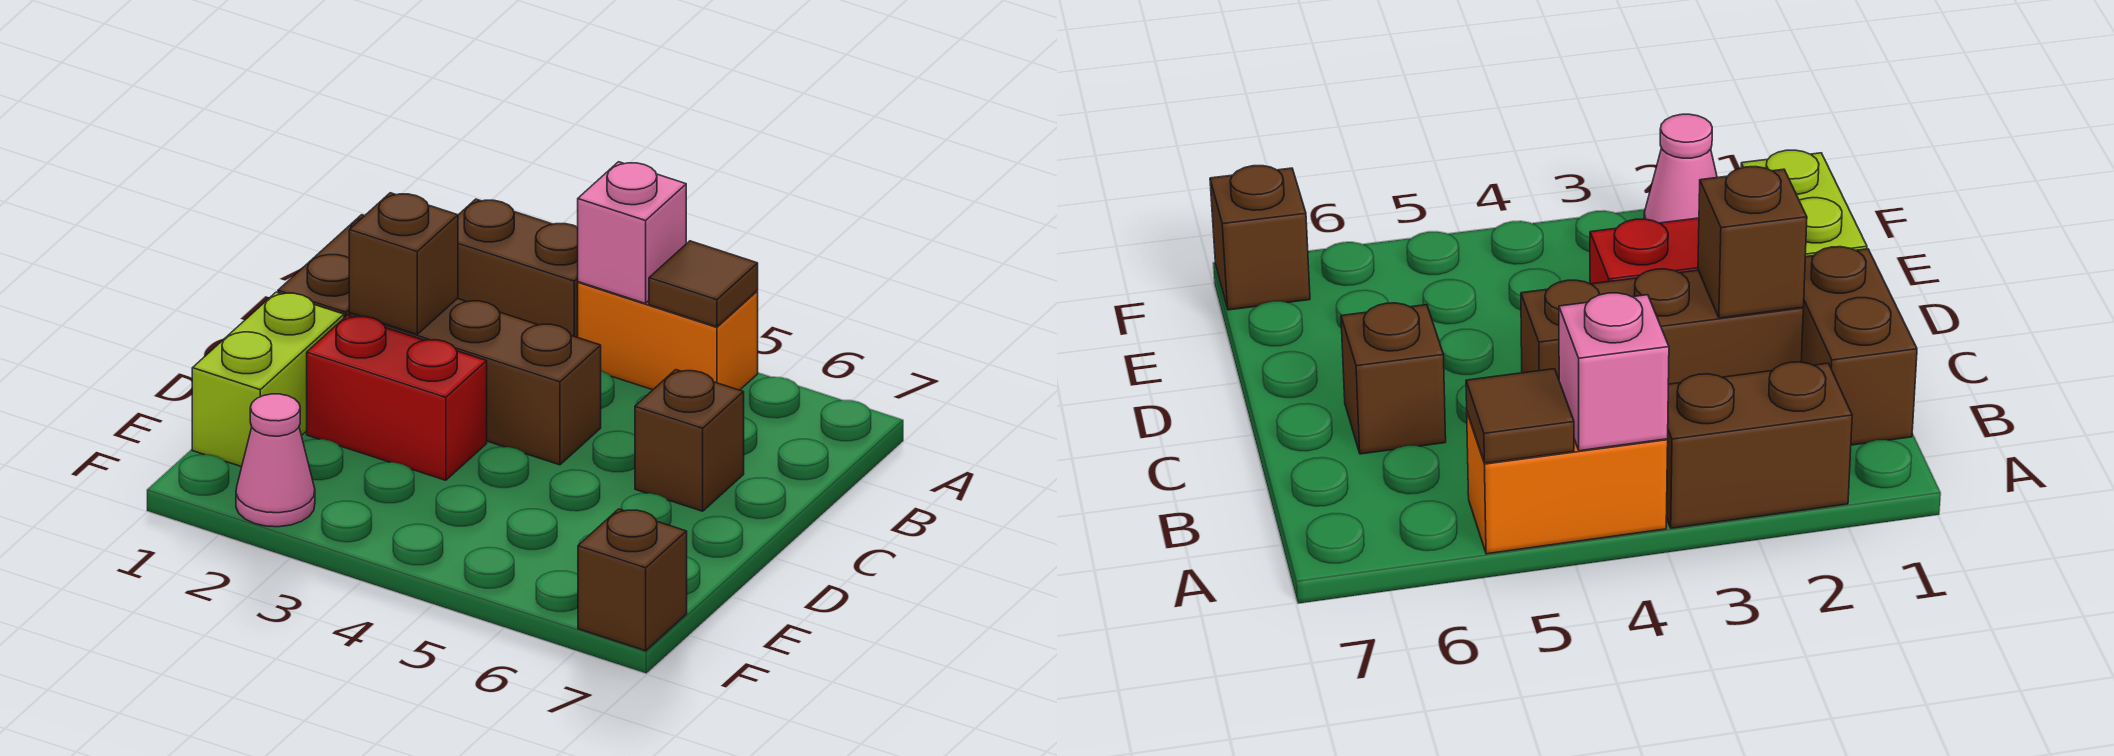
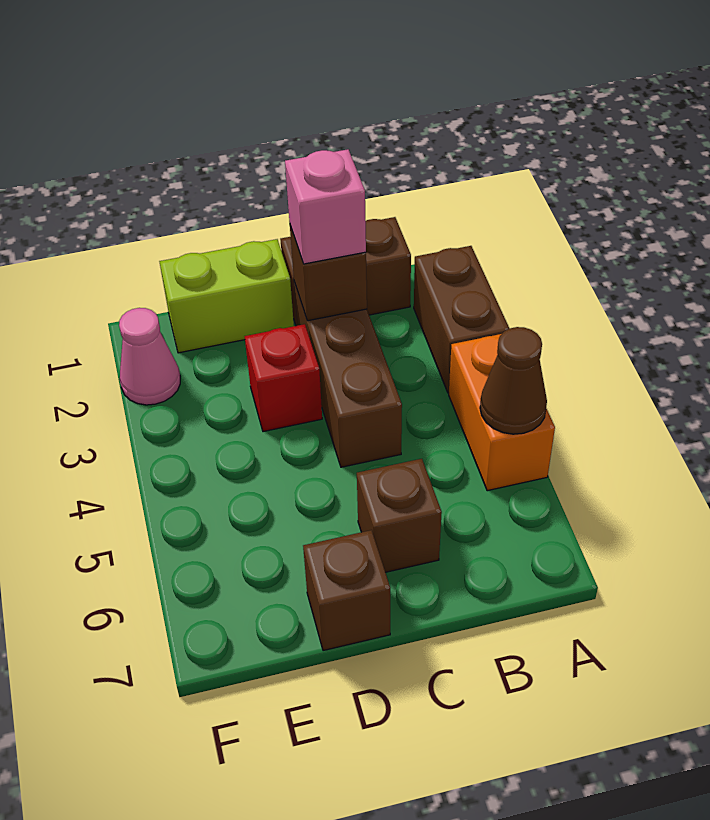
pink brick A4 level 2 -> pink brick C2 level 3
brown tile A5 level 2 -> brown cone A5 level 2
red brick D2:D3 level 1 -> red brick D3 level 1
brown brick F7 level 1 -> brown brick D7 level 1

